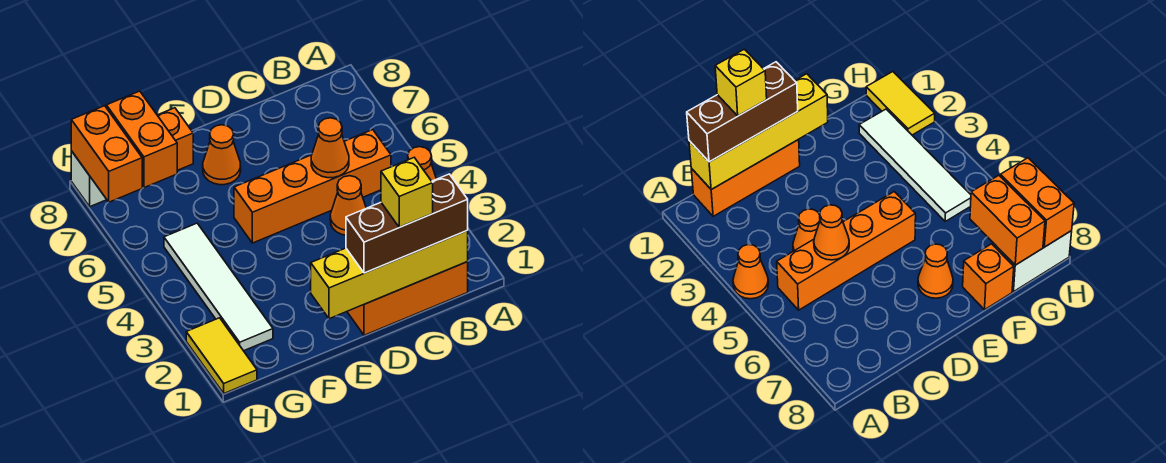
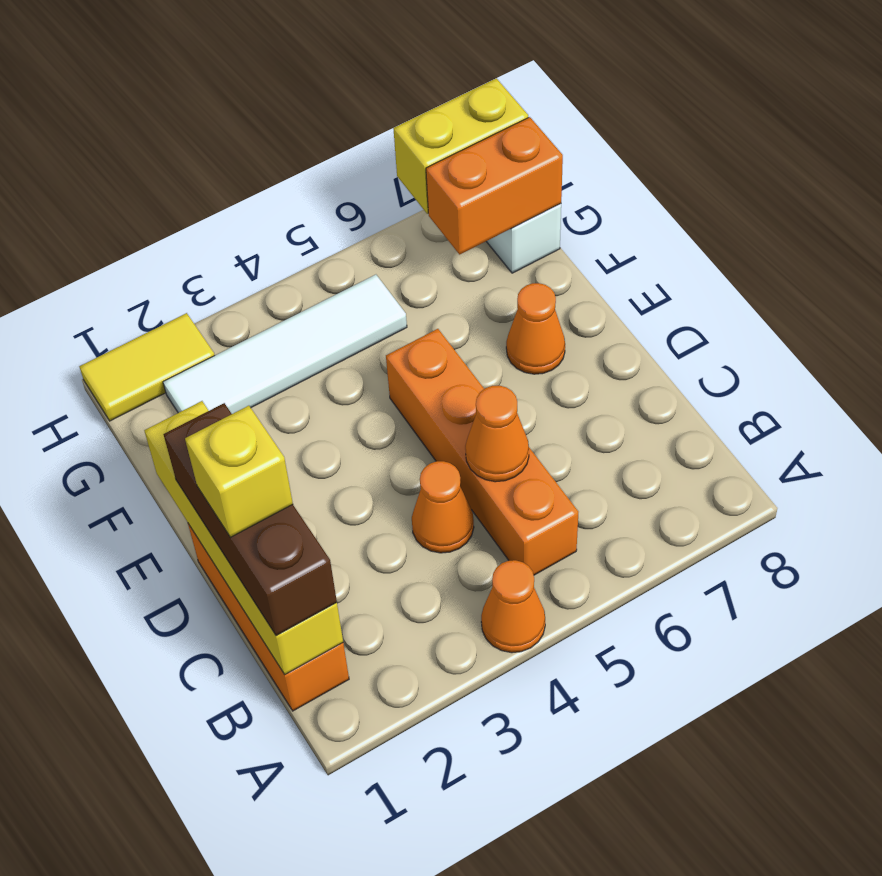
orange brick F8 level 1 -> none
orange brick H7:H8 level 2 -> yellow brick H7:H8 level 2

